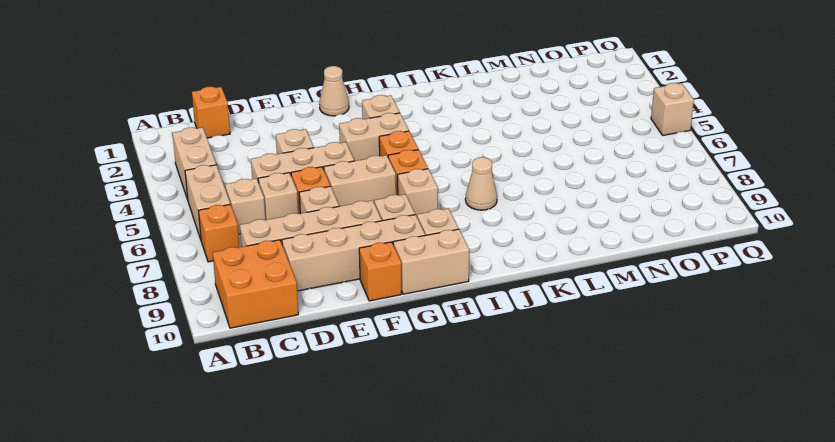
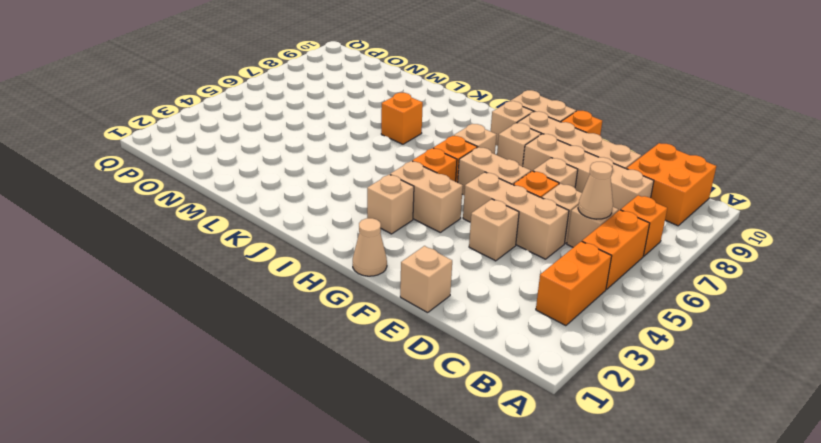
tan brick B3:B4 level 1 -> orange brick B3:B4 level 1
tan brick B5:B6 level 1 -> orange brick B5:B6 level 1
orange brick C1 level 1 -> orange brick K7 level 1
tan cone J7 level 1 -> tan cone C6 level 2
tan brick Q5 level 1 -> tan brick E1 level 1

